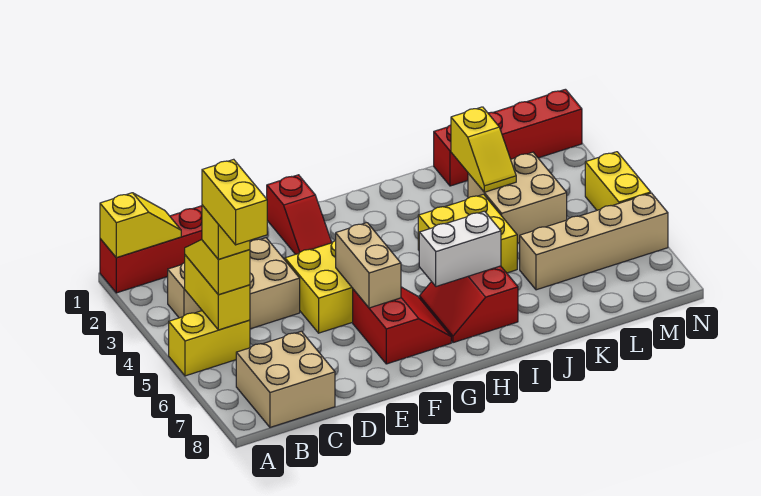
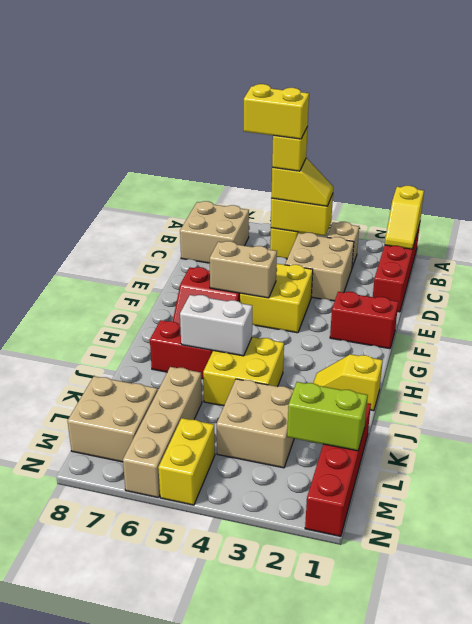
red slope F1:F2 level 1 top 1 -> red brick F1:F2 level 1
white brick H6:I6 level 2 -> white brick I5:I6 level 2
yellow slope K2:K3 level 2 top 2 -> yellow slope I1:I2 level 1 top 1
none -> lime brick L1:L2 level 2
none -> tan brick L7:M8 level 1
yellow brick N4:N5 level 1 -> yellow brick M5:N5 level 1

